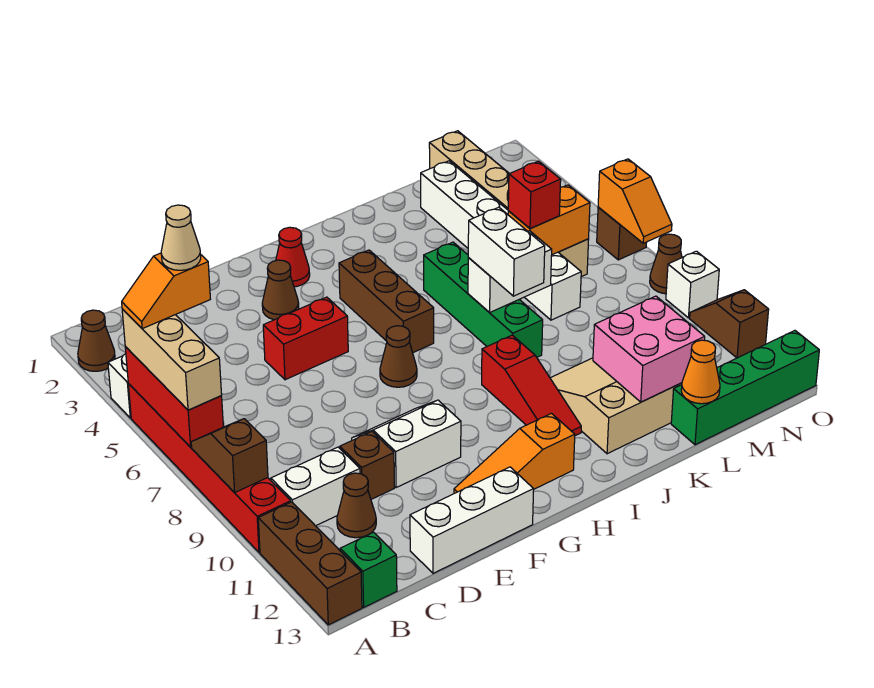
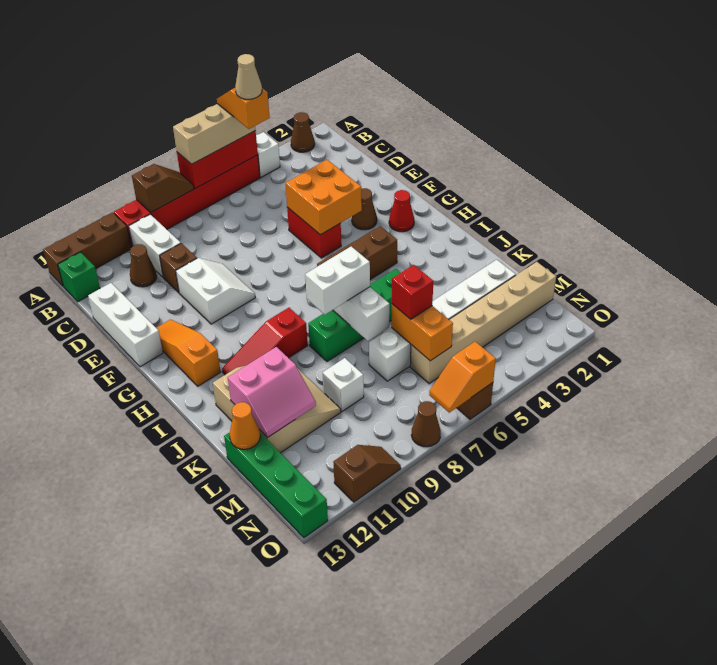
none -> orange brick E4:F5 level 2
brown cone G7 level 1 -> none
pink brick K11:L12 level 2 -> pink slope K11:L12 level 2 top K
white brick O9 level 1 -> white brick L9 level 1

